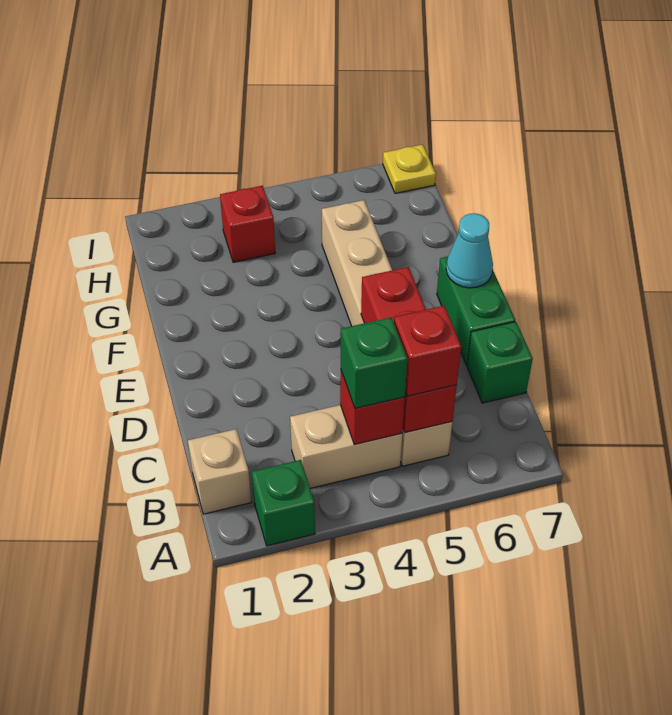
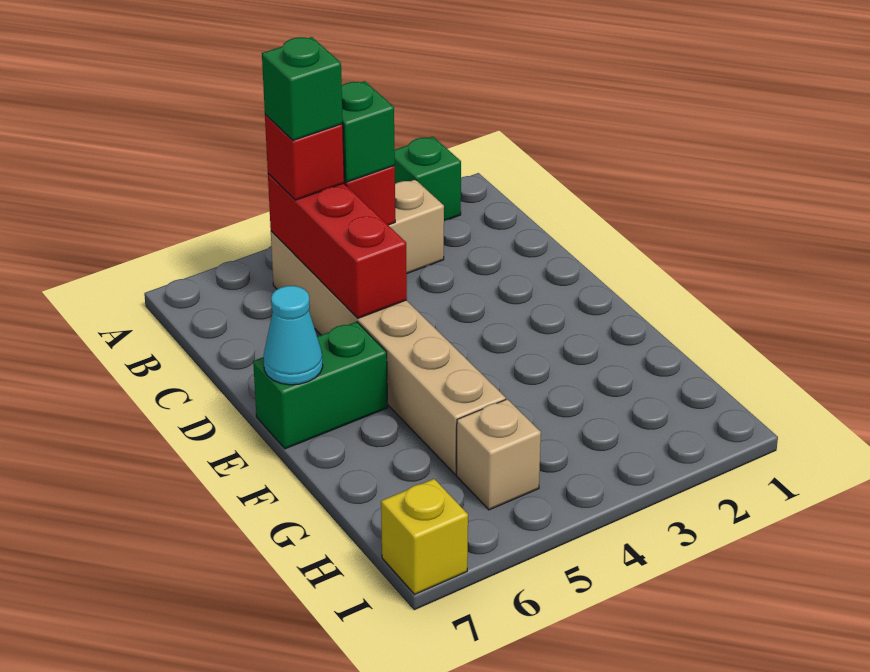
tan brick B1 level 1 -> tan brick H5 level 1
green brick C7 level 1 -> green brick B5 level 4
green brick D7:E7 level 1 -> green brick E6:E7 level 1
red brick H3 level 1 -> none
yellow plate I7 level 1 -> yellow brick I7 level 1

